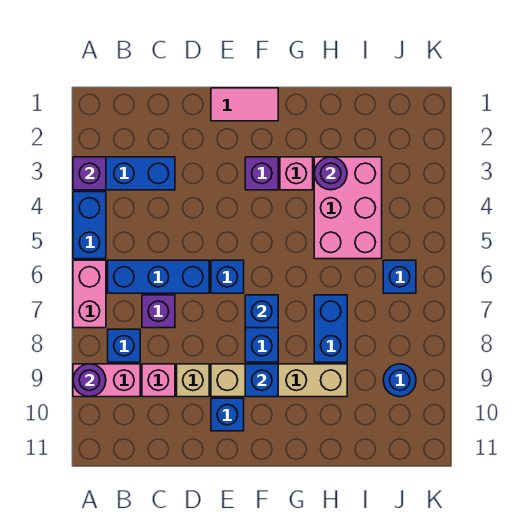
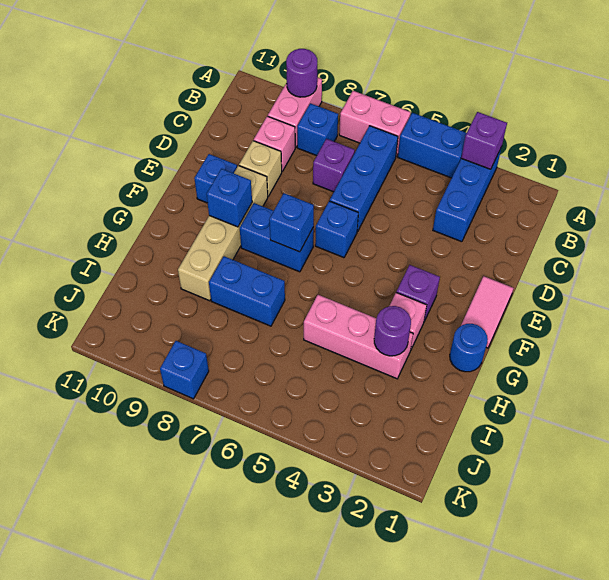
pink brick H3:I5 level 1 -> pink brick H3:H5 level 1
blue brick J6 level 1 -> blue brick K8 level 1
blue round brick J9 level 1 -> blue round brick G1 level 1

